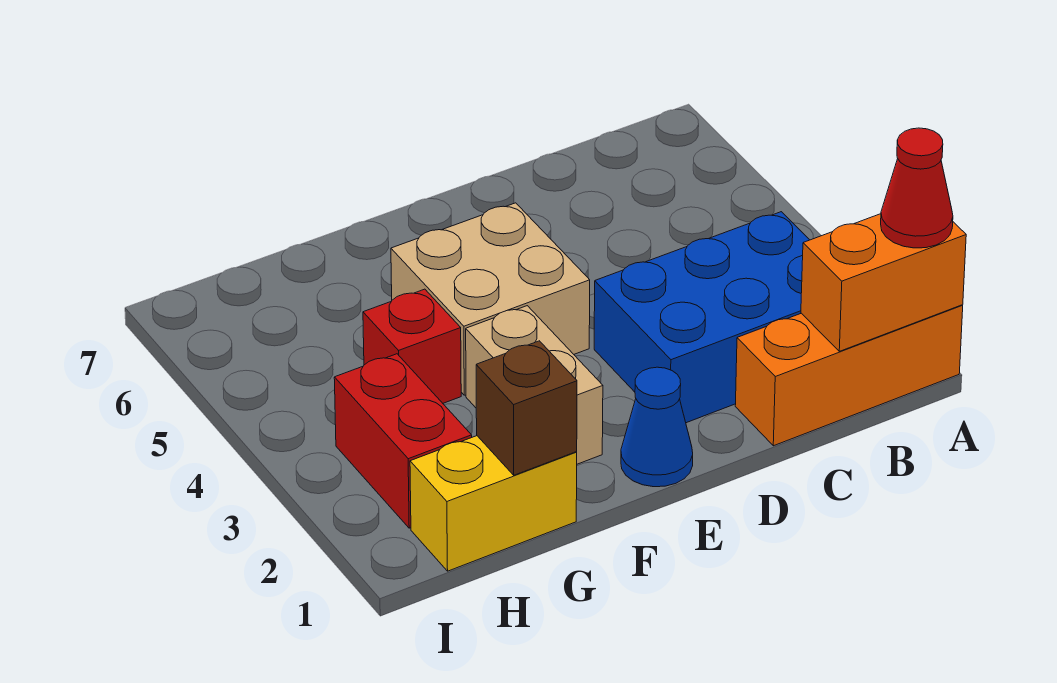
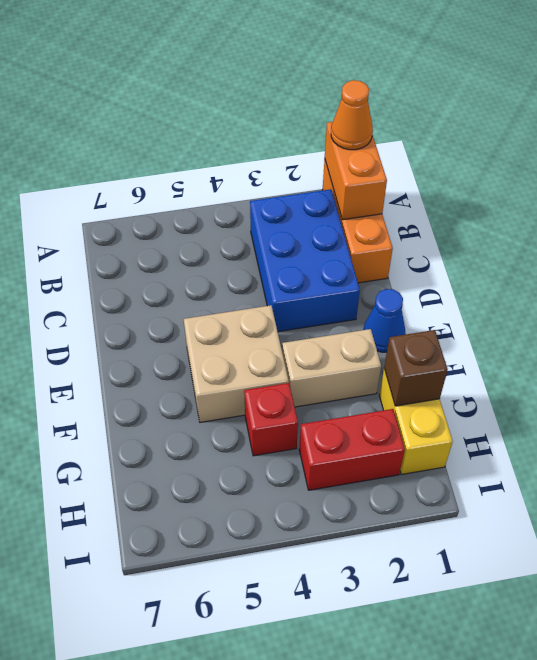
red cone A1 level 3 -> orange cone A1 level 3

